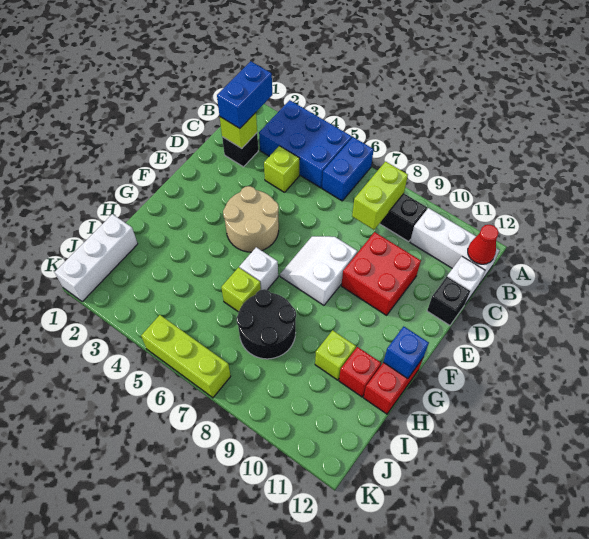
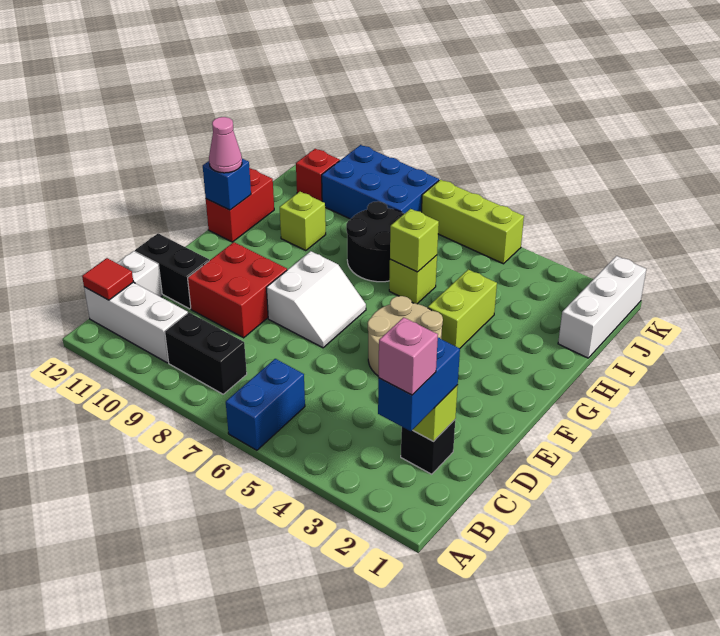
blue brick A3:B5 level 1 -> blue brick J8:K10 level 1
none -> pink brick B2 level 4
lime brick B8:C8 level 2 -> lime brick G4:H4 level 1
red cone B12 level 2 -> red tile B12 level 2
lime brick C4 level 1 -> lime brick H6 level 2
black brick D12 level 1 -> black brick D11:D12 level 1
white brick G6 level 1 -> none
none -> pink cone G12 level 3
red brick H11 level 1 -> red brick J11 level 1

